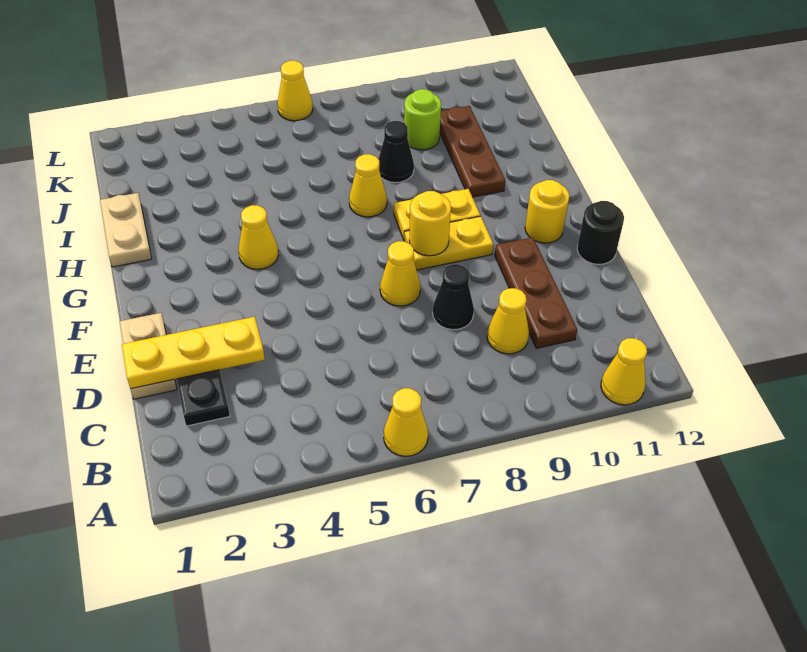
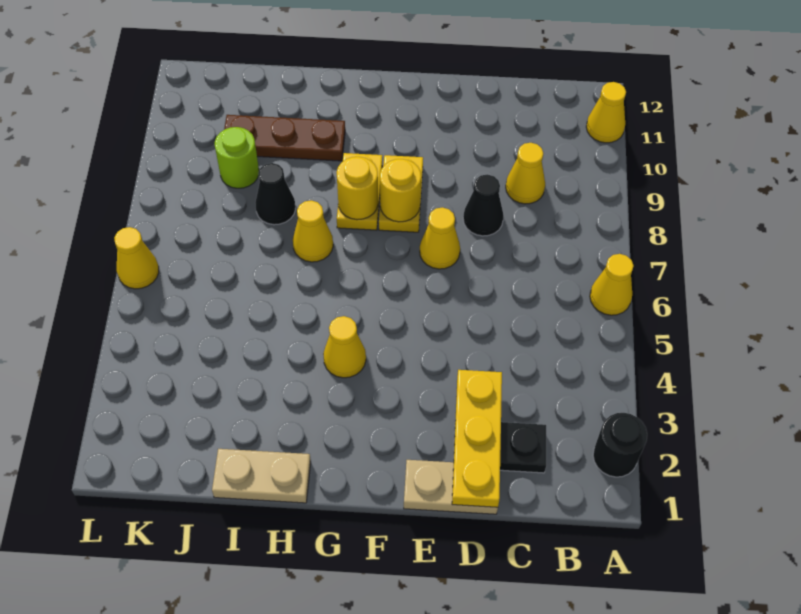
brown plate C10:E10 level 1 -> none
black round brick E12 level 1 -> black round brick A2 level 1
yellow round brick F11 level 1 -> yellow round brick G8 level 2

